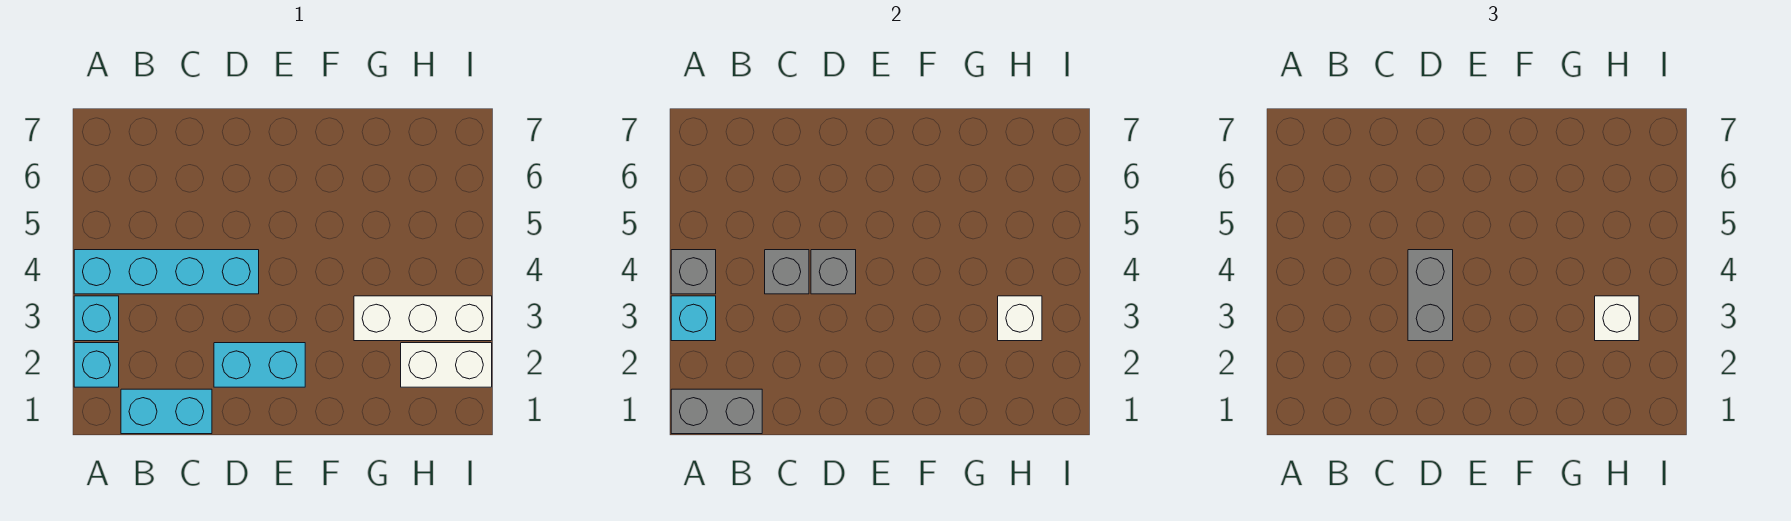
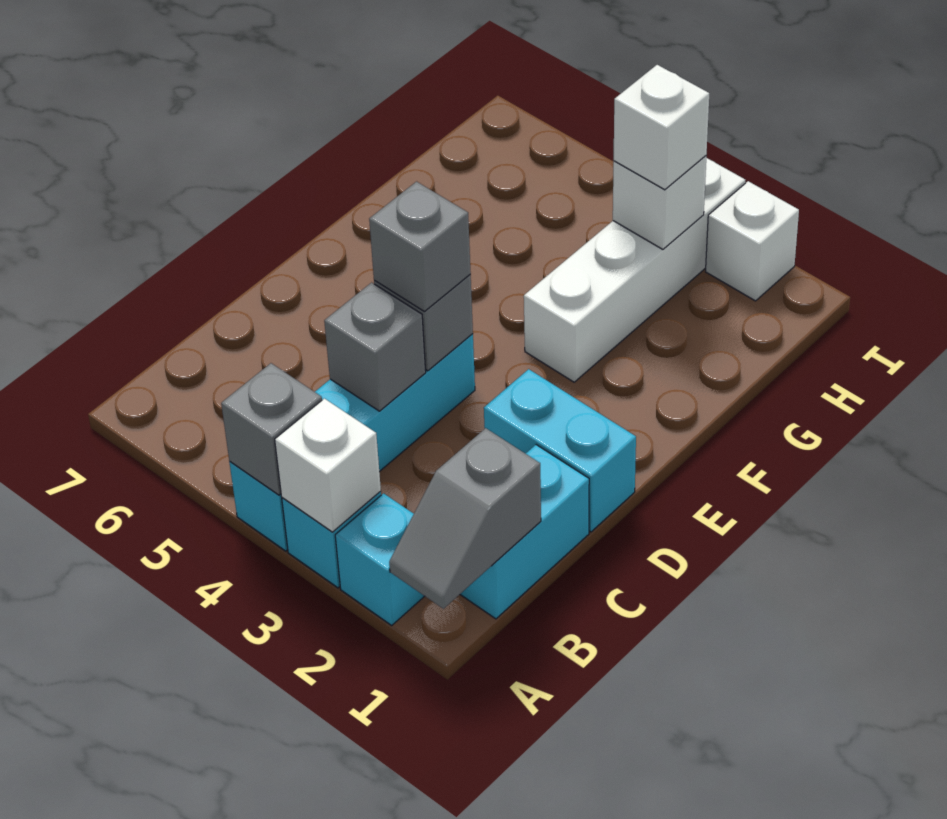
grey brick A1:B1 level 2 -> grey slope A1:B1 level 2 top B
cyan brick A3 level 2 -> white brick A3 level 2
cyan brick D2:E2 level 1 -> cyan brick D1:D2 level 1
grey brick D3:D4 level 3 -> grey brick D4 level 3
white brick G3:I3 level 1 -> white brick F3:I3 level 1
white brick H2:I2 level 1 -> white brick I2 level 1

